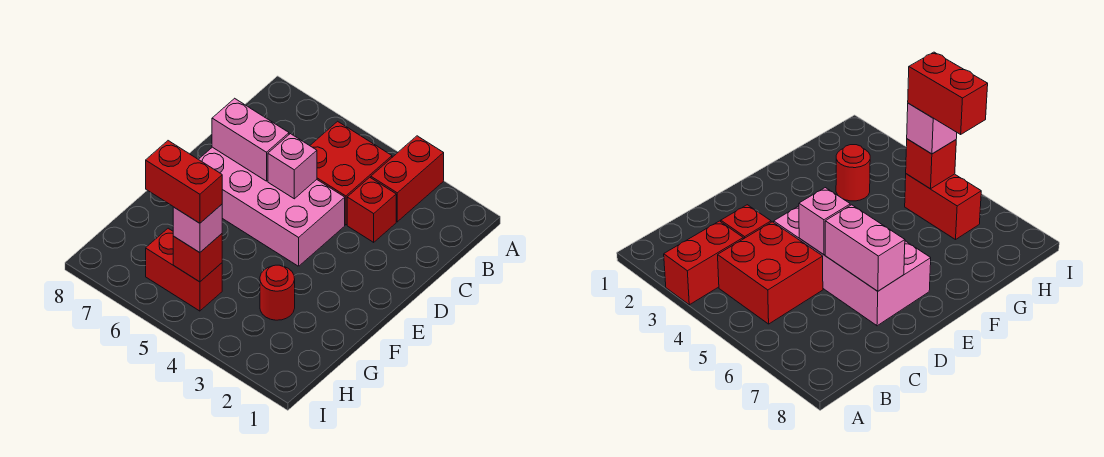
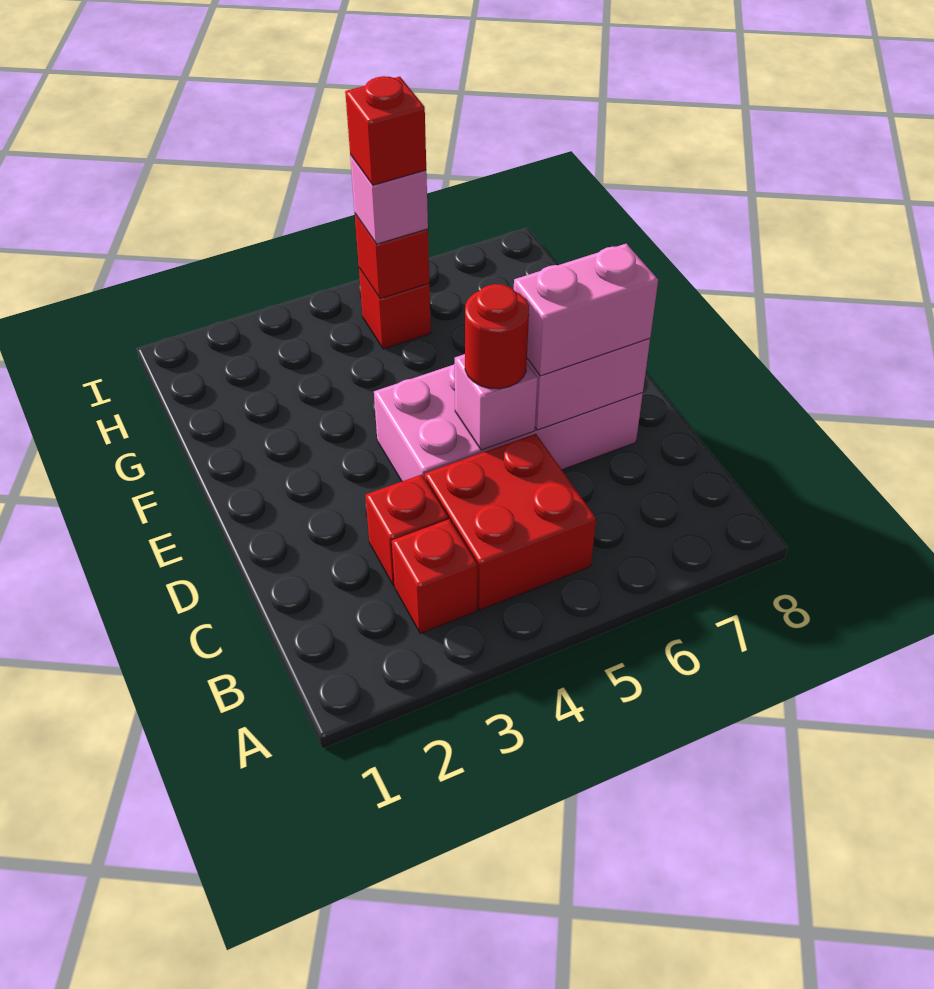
red brick A3:B3 level 1 -> red brick B3 level 1
none -> pink brick D6:D7 level 3
red round brick G3 level 1 -> red round brick D5 level 3
red brick H5:H6 level 1 -> red brick H5 level 1
red brick H5:H6 level 4 -> red brick H5 level 4

